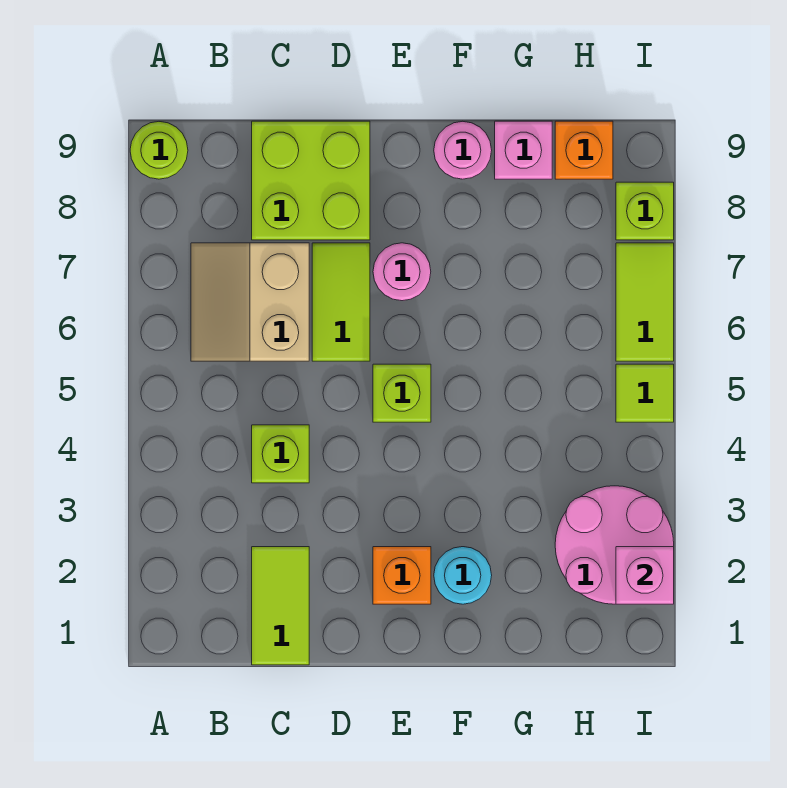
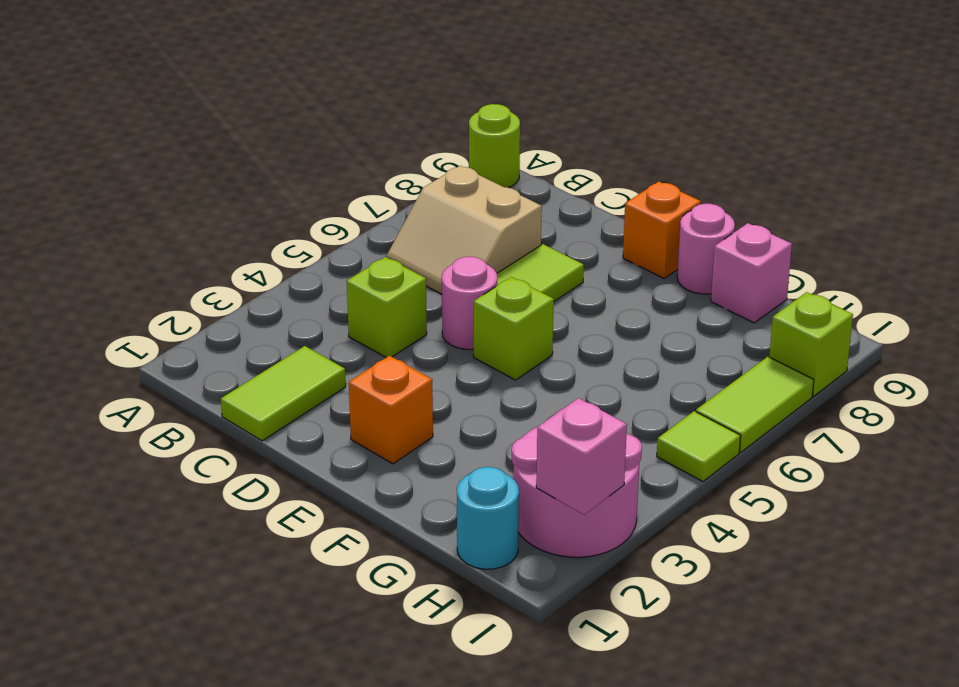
tan slope B6:C7 level 1 top C -> tan slope B6:C7 level 1 top 7
lime brick C8:D9 level 1 -> none
pink round brick E7 level 1 -> pink round brick D5 level 1
cyan round brick F2 level 1 -> cyan round brick H1 level 1
orange brick H9 level 1 -> orange brick E9 level 1

